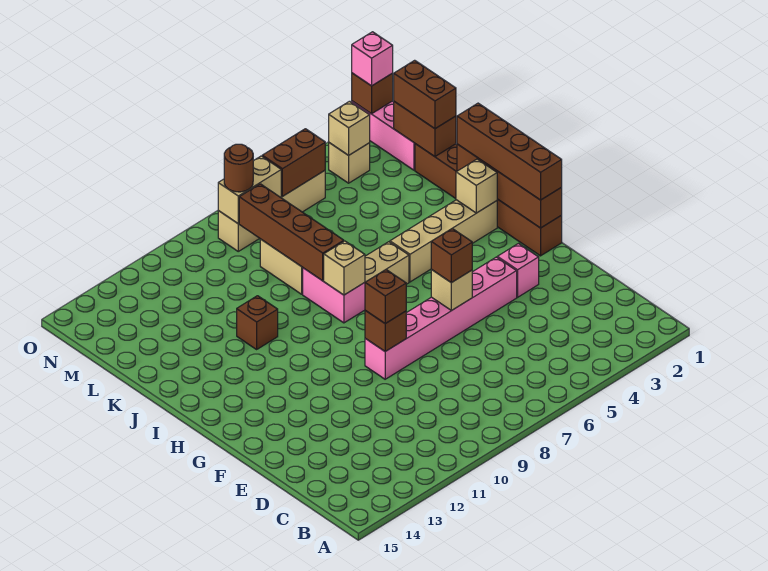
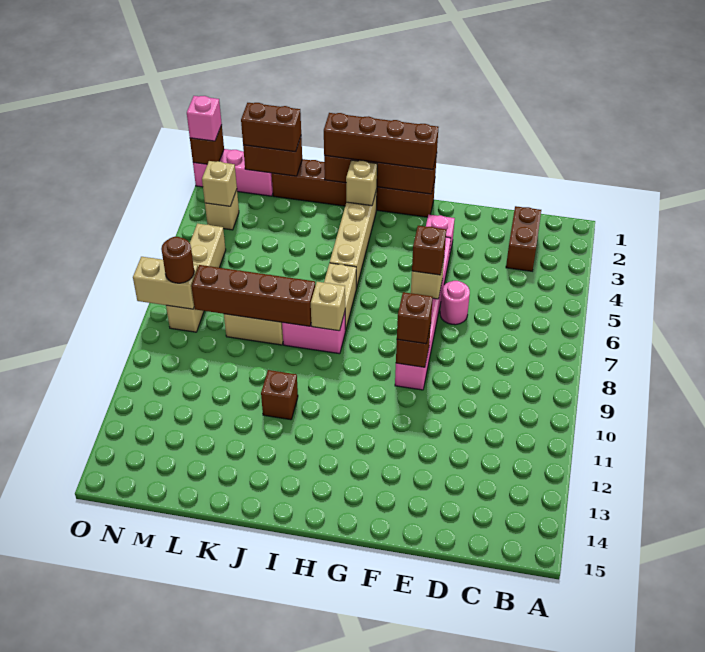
none -> pink round brick E6 level 1
brown brick N5:N6 level 2 -> brown brick C2:C3 level 1
tan brick N7:N8 level 2 -> tan brick N8:O8 level 2

